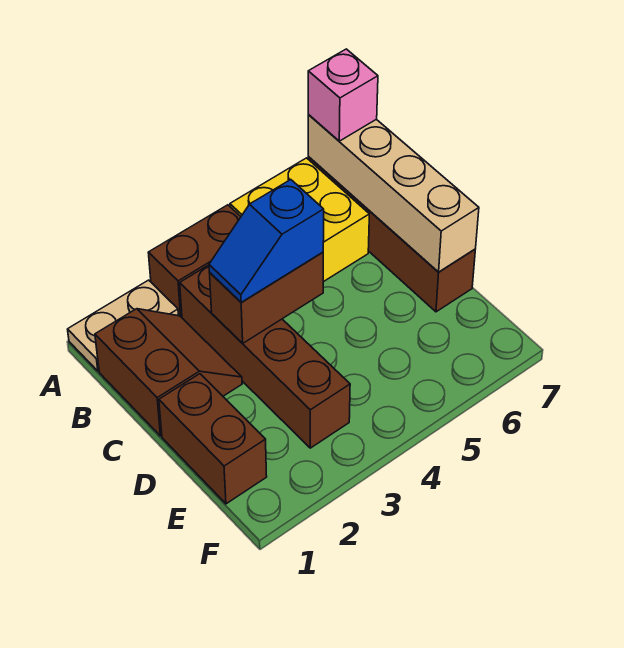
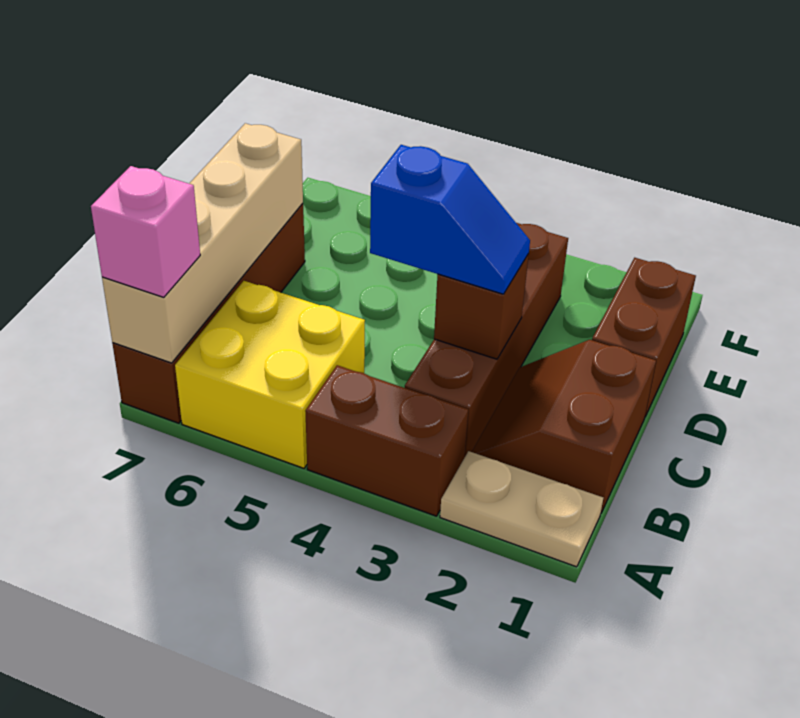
brown brick C3:C4 level 2 -> brown brick C3 level 2

